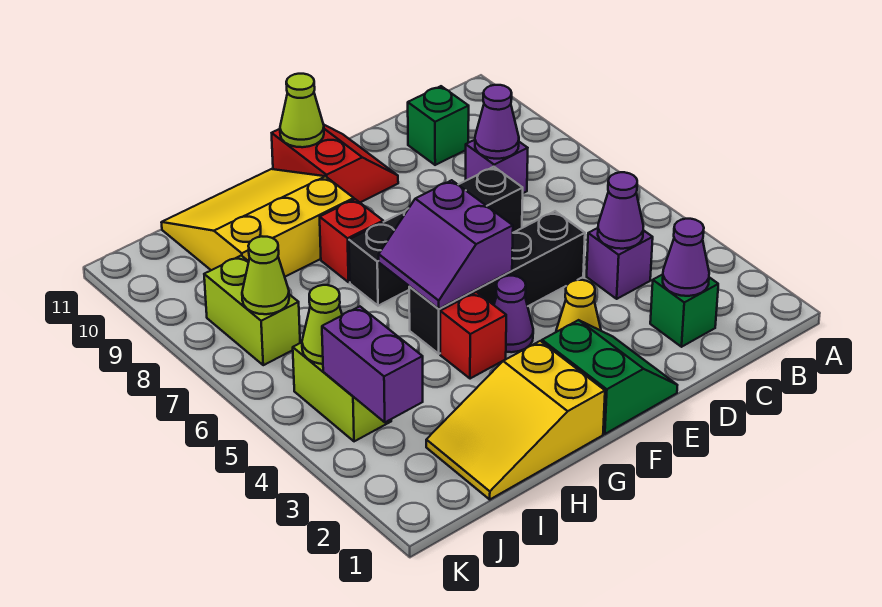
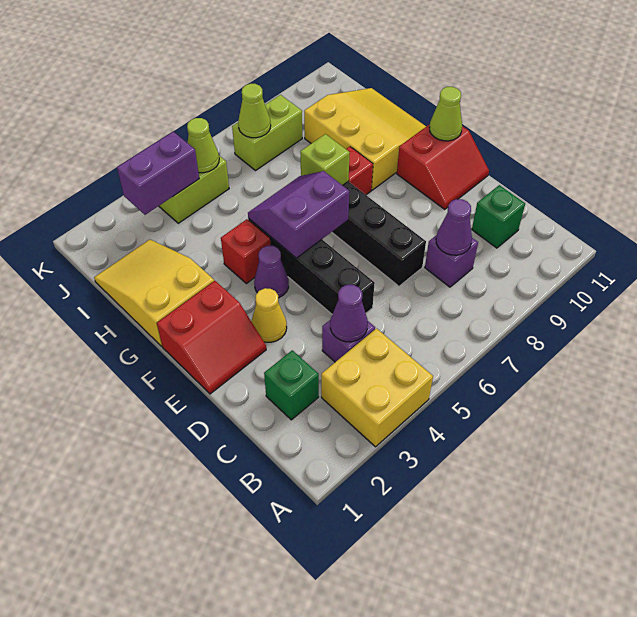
none -> yellow brick A3:B4 level 1
purple cone C2 level 2 -> none
green slope E1:F2 level 1 top F -> red slope E1:F2 level 1 top F
none -> lime brick G7 level 2

